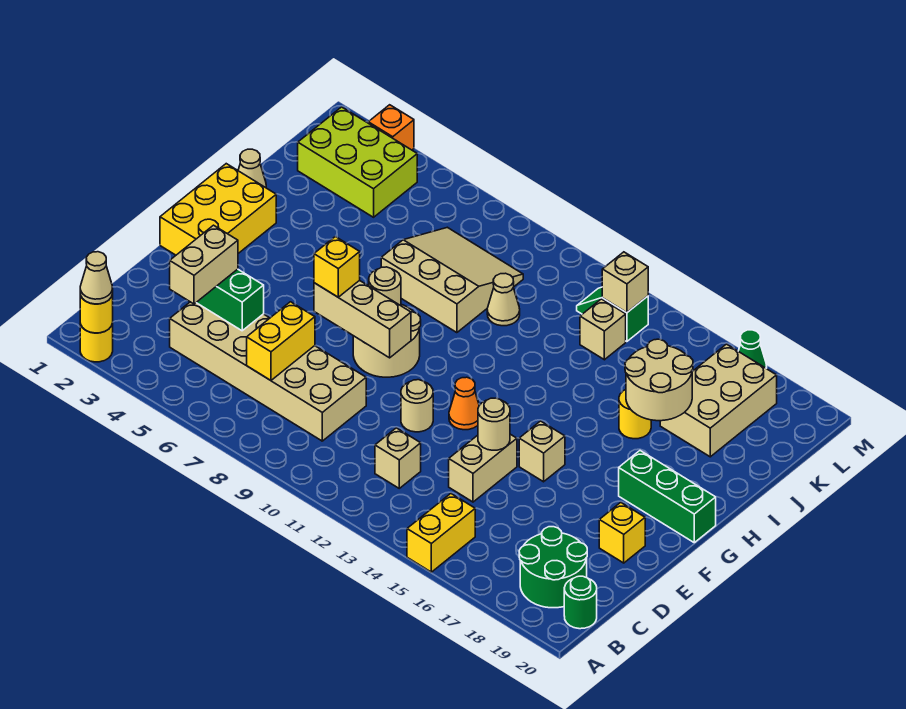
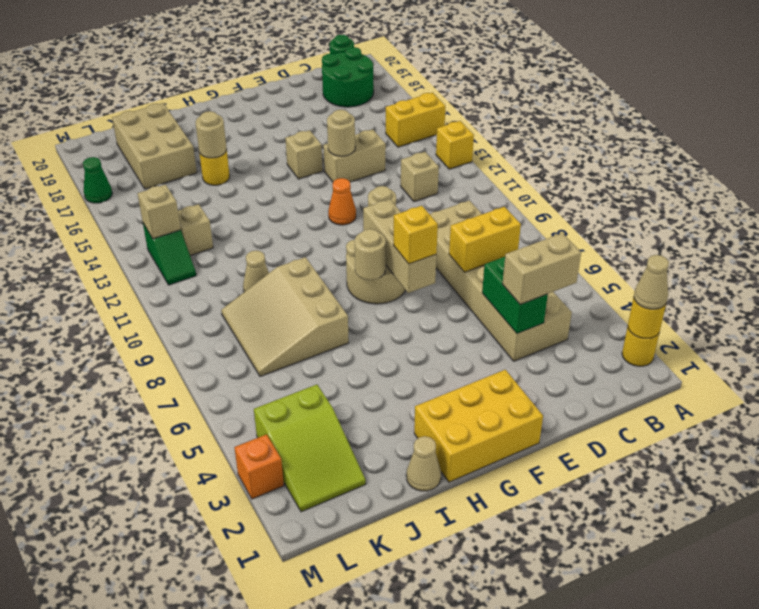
yellow brick E19 level 1 -> yellow brick A13 level 1
green brick G18:G20 level 1 -> none
tan round brick I16:J17 level 2 -> tan round brick I16 level 2
tan brick J17:L18 level 1 -> tan brick J17:K19 level 1
lime brick K2:L4 level 1 -> lime slope K2:L4 level 1 top 4

